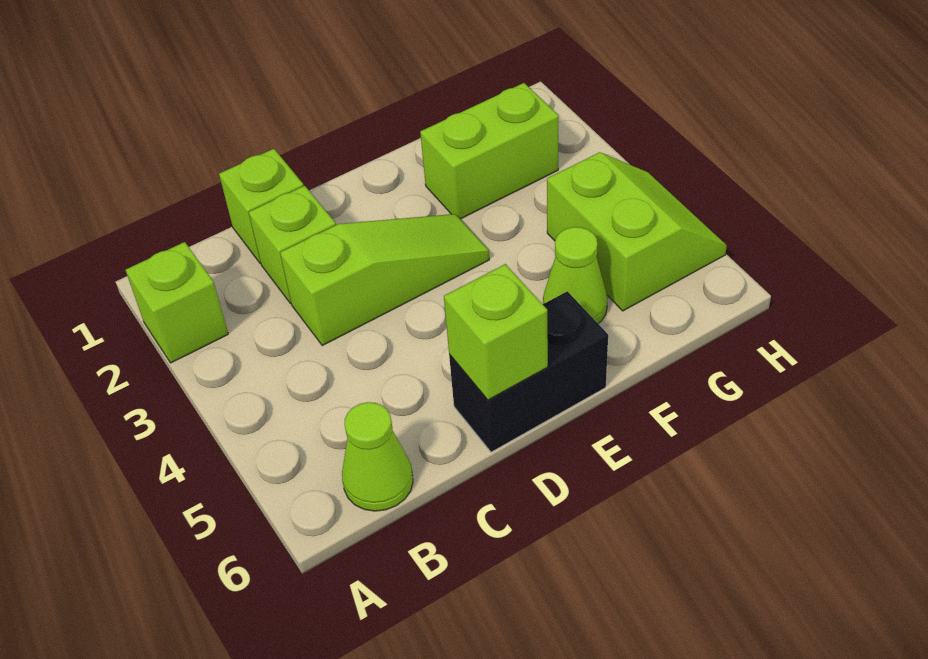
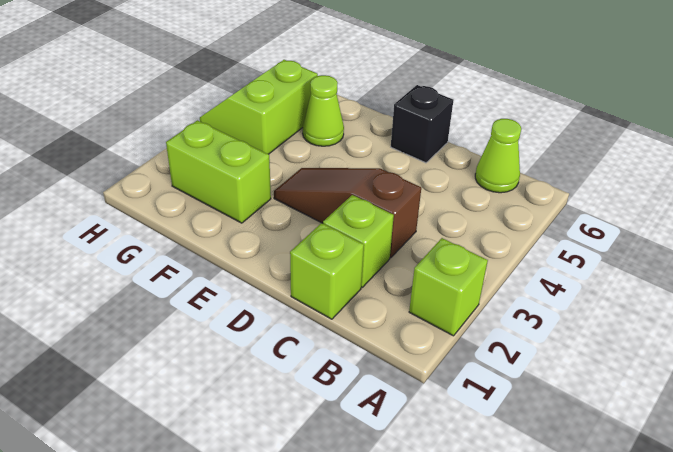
lime slope C3:E3 level 1 top C -> brown slope C3:E3 level 1 top C
black brick D6:E6 level 1 -> black brick D6 level 1
lime brick D6 level 2 -> none

